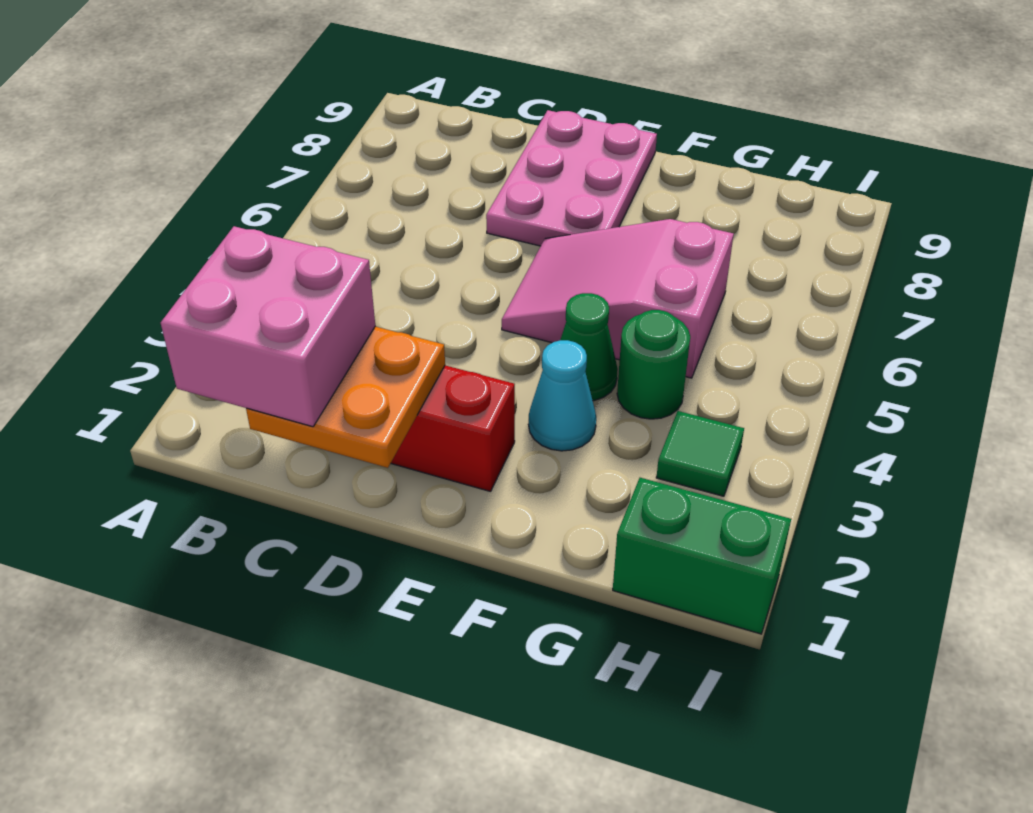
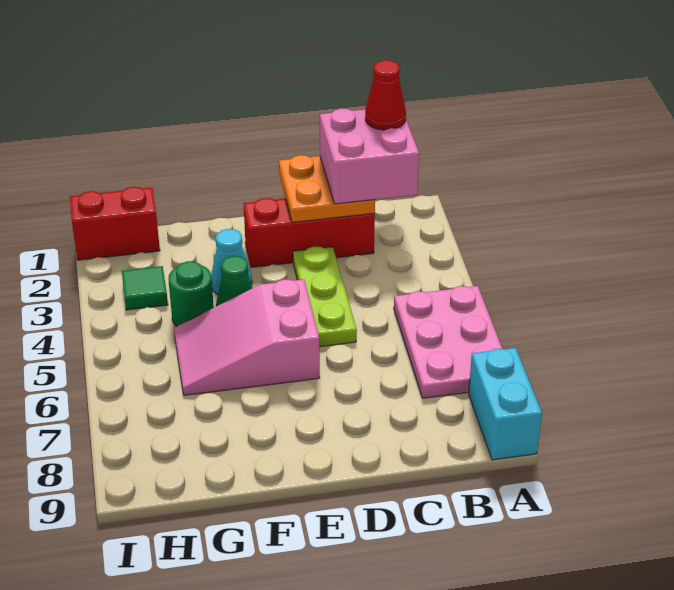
none -> cyan brick A8:A9 level 1
none -> red cone B1 level 4
none -> lime plate D3:D5 level 1
pink plate D7:E9 level 1 -> pink plate A5:B7 level 1
pink slope E5:G6 level 1 top G -> pink slope E5:G6 level 1 top E
green brick H1:I1 level 1 -> red brick H1:I1 level 1

